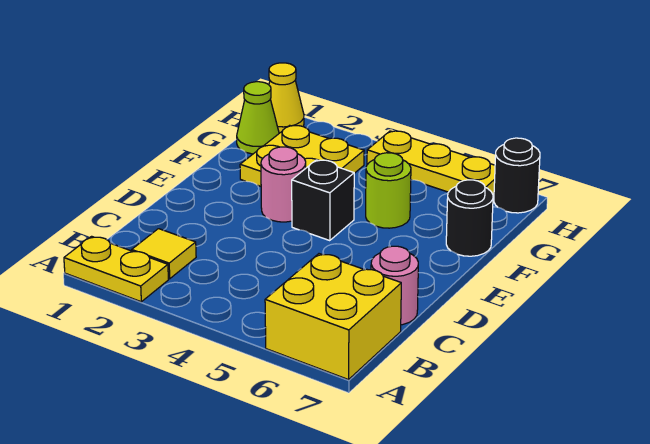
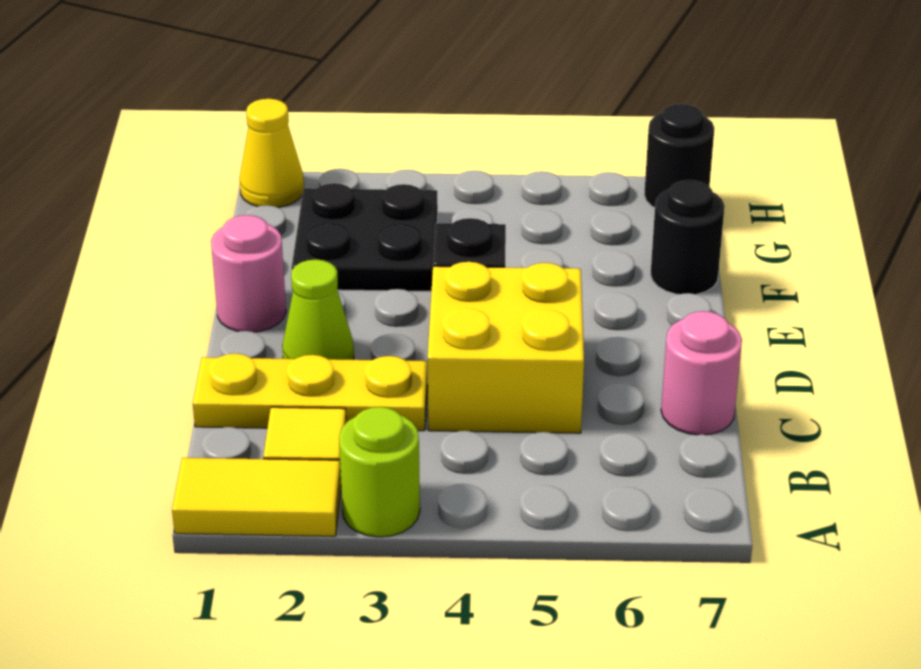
yellow plate A1:A2 level 1 -> yellow tile A1:A2 level 1
yellow brick A6:B7 level 1 -> yellow brick C4:D5 level 1
pink round brick E3 level 1 -> pink round brick E1 level 1
yellow plate F2:G3 level 1 -> black plate F2:G3 level 1
lime round brick F5 level 1 -> lime round brick A3 level 1
lime cone G1 level 1 -> lime cone D2 level 1
yellow plate H4:H6 level 1 -> yellow plate C1:C3 level 1

